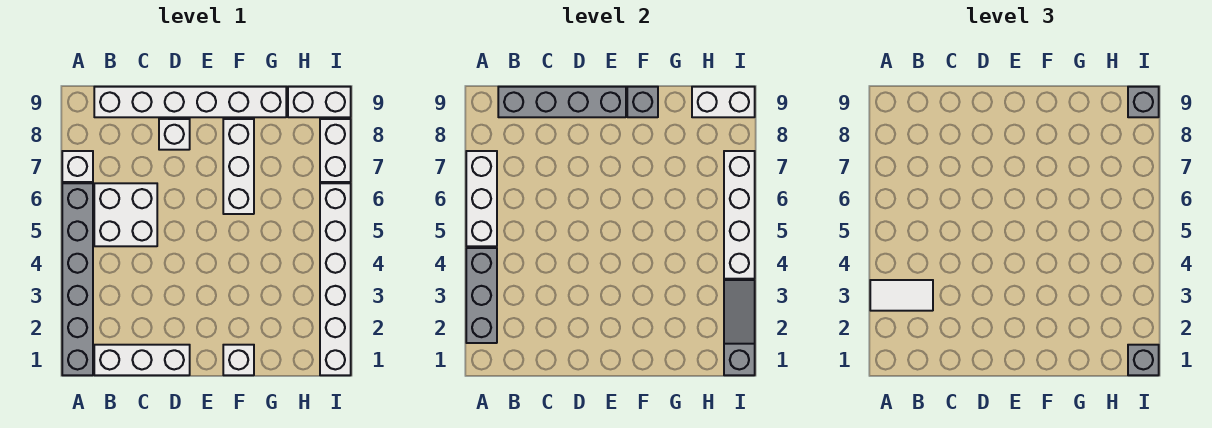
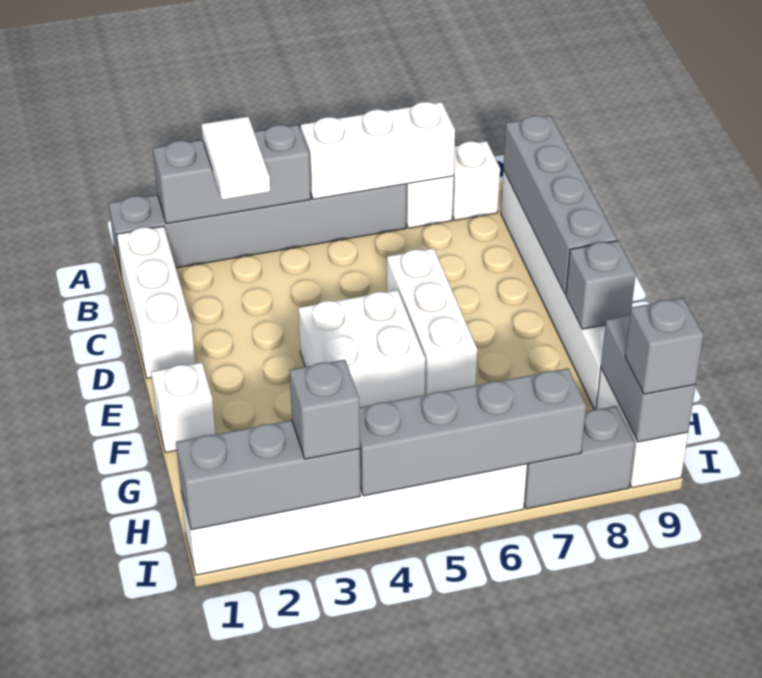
white brick B5:C6 level 1 -> white brick E4:F5 level 1
white brick D8 level 1 -> white brick A8 level 1
white brick F6:F8 level 1 -> white brick D6:F6 level 1
white brick H9:I9 level 2 -> grey brick H9:I9 level 2
grey slope I1:I3 level 2 top 1 -> grey brick I1:I3 level 2
grey brick I1 level 3 -> grey brick I3 level 3
white brick I4:I7 level 2 -> grey brick I4:I7 level 2
white brick I7:I8 level 1 -> grey brick I7:I8 level 1

